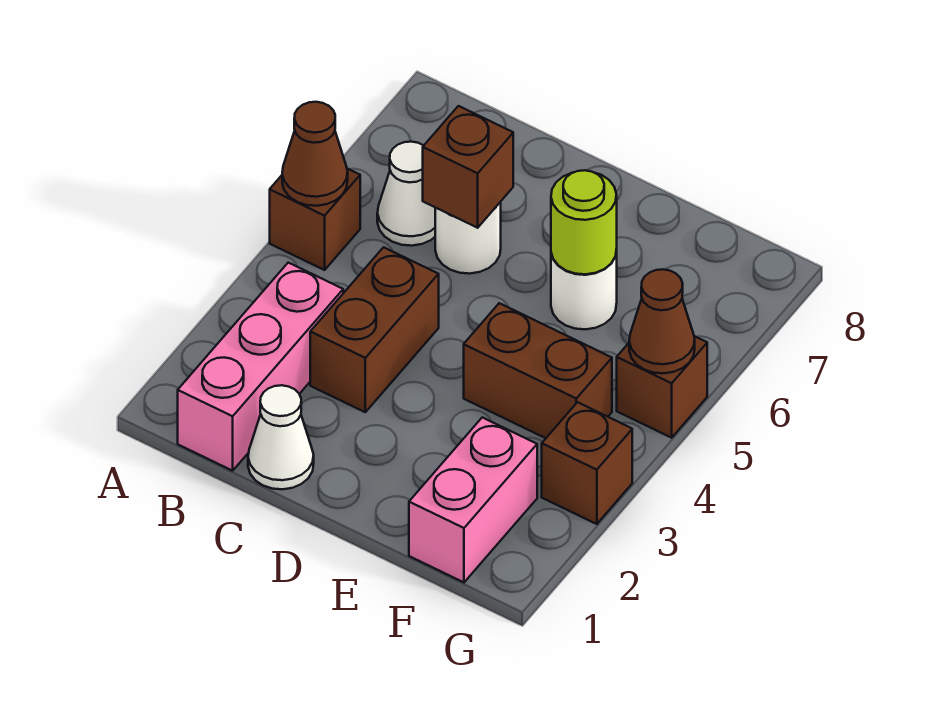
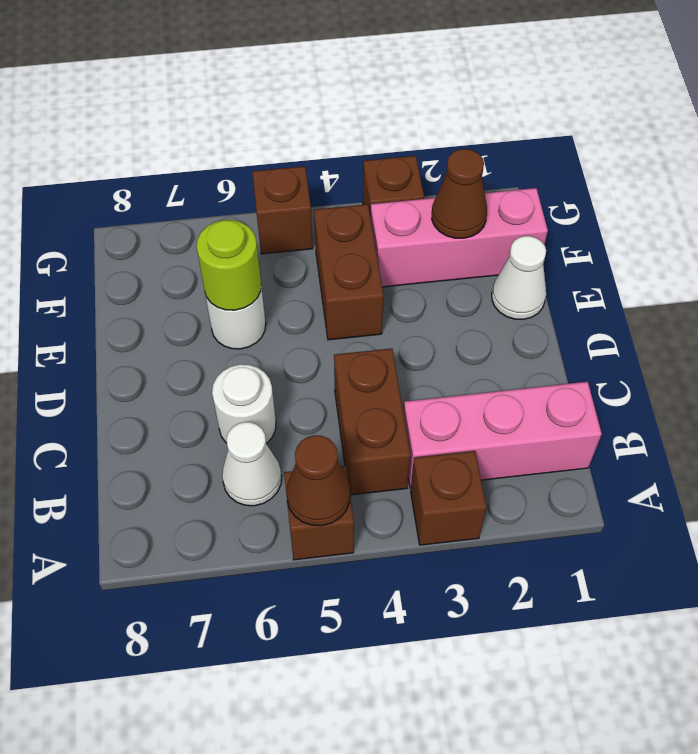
white cone C1 level 1 -> white cone E1 level 1
brown brick C3:C4 level 1 -> brown brick B4:C4 level 1
brown brick C6 level 2 -> brown brick A3 level 1
pink brick F1:F2 level 1 -> pink brick F1:F3 level 1
brown cone G5 level 2 -> brown cone F2 level 2

